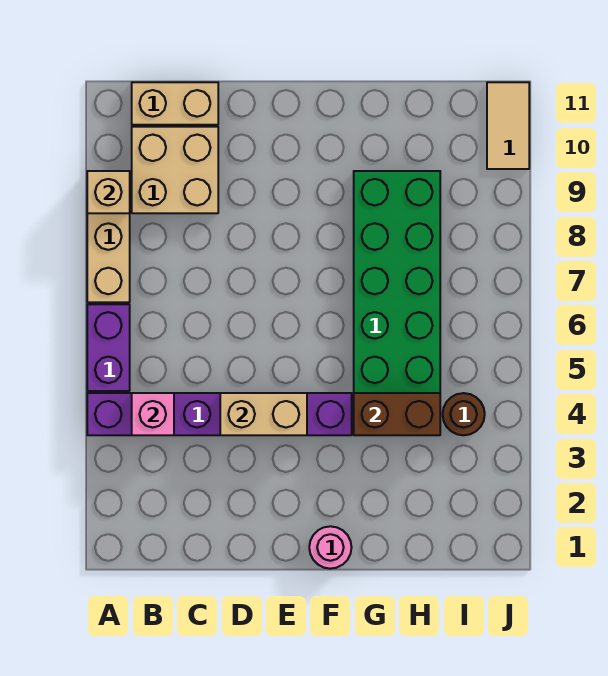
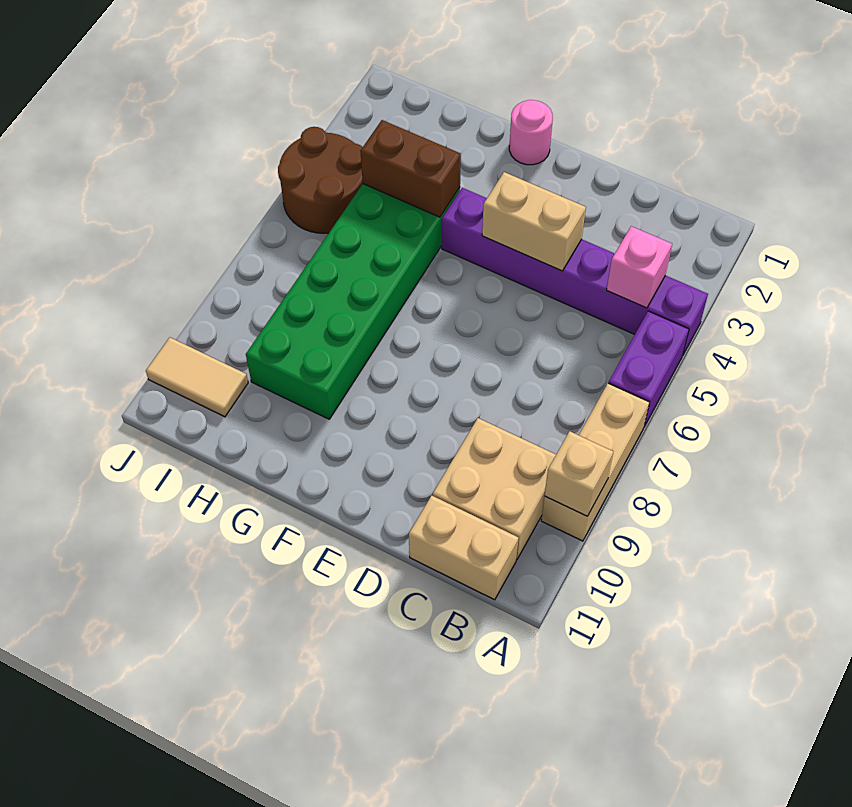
brown round brick I4 level 1 -> brown round brick I4:J5 level 1
tan tile J10:J11 level 1 -> tan tile I10:J10 level 1

